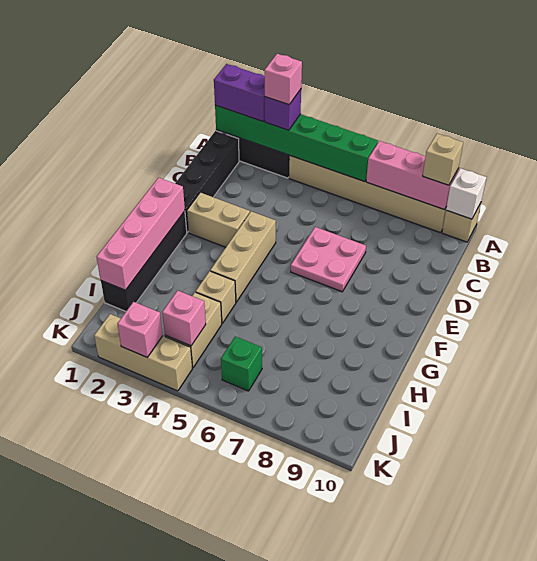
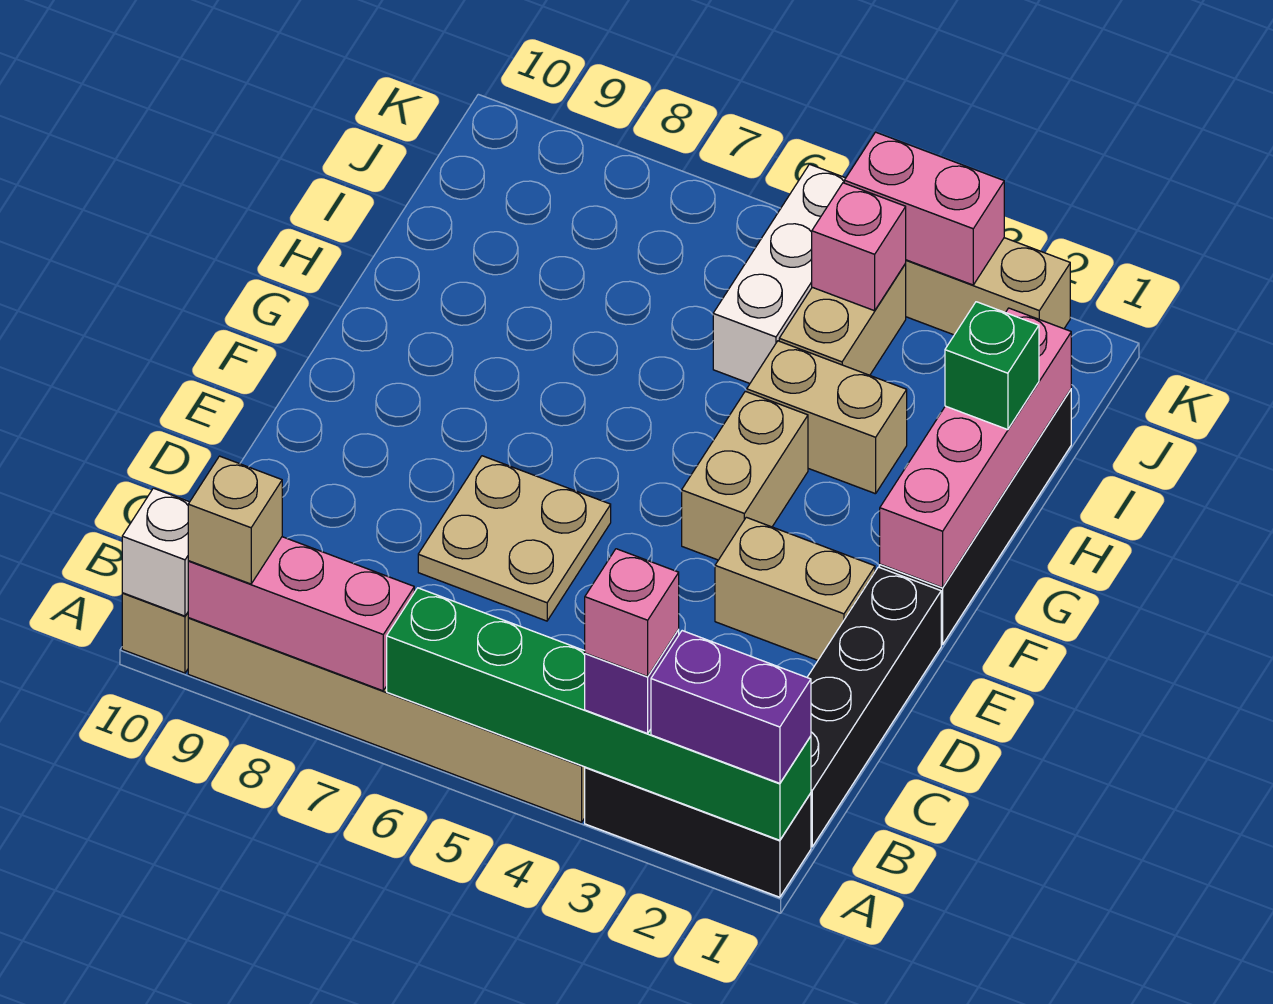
pink plate D6:E7 level 1 -> tan plate D6:E7 level 1
tan brick E4:G4 level 1 -> tan brick F4:G4 level 1
tan brick H4 level 1 -> tan brick H3:H4 level 1
none -> white brick I5:K5 level 1
green brick J6 level 1 -> green brick H1 level 3
pink brick K3 level 2 -> pink brick K3:K4 level 2

